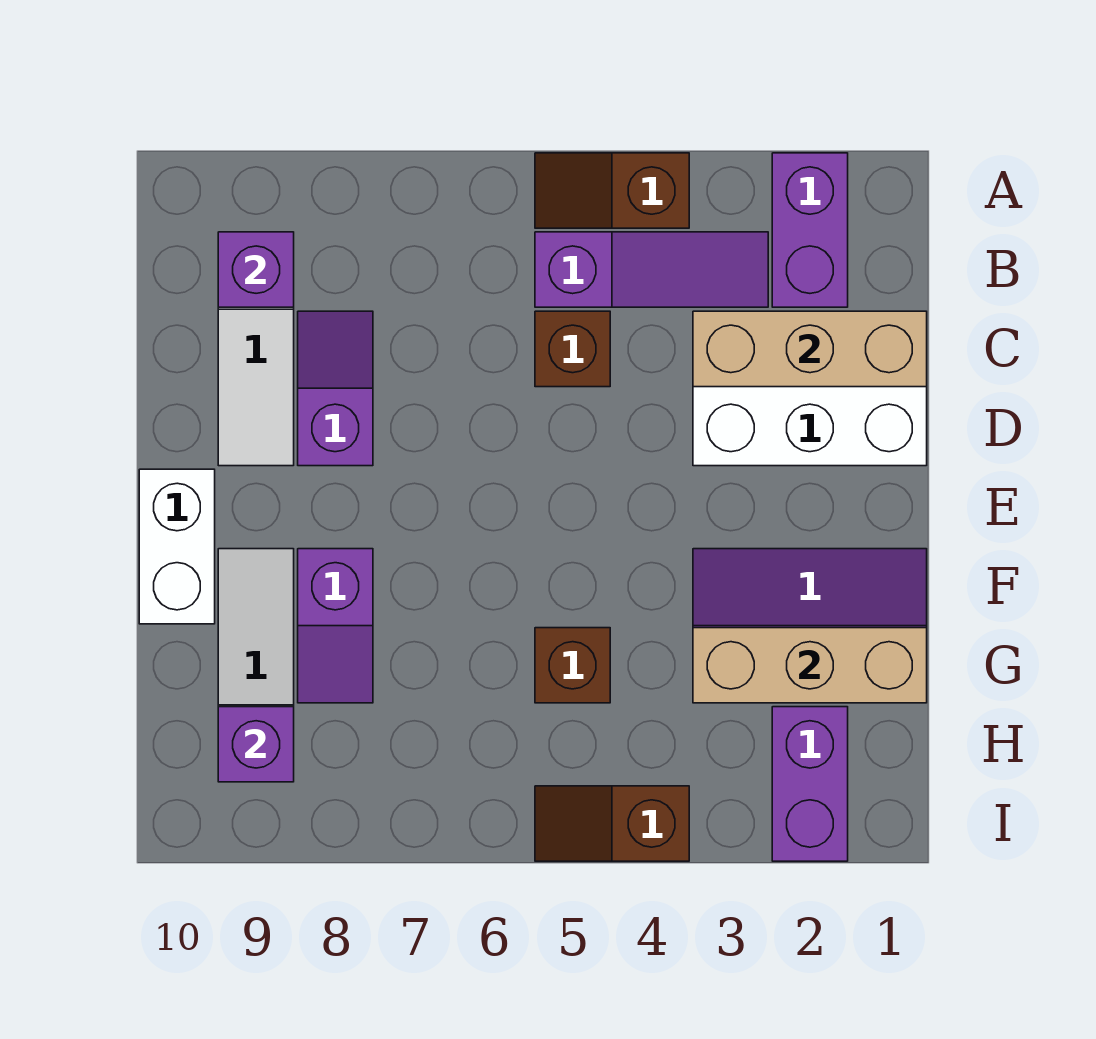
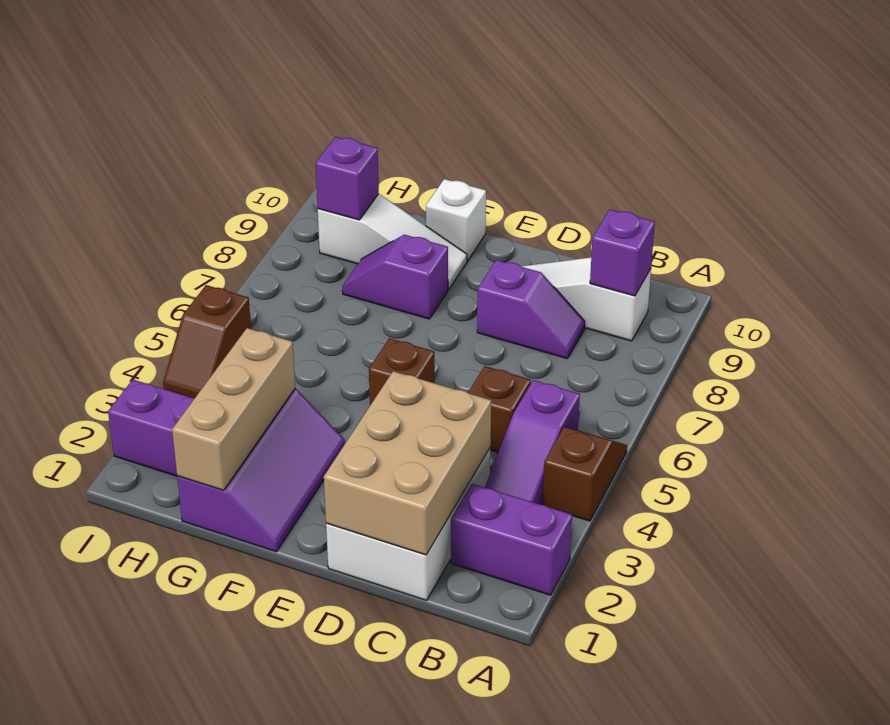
tan brick C1:C3 level 2 -> tan brick C1:D3 level 2
white brick E10:F10 level 1 -> white brick F10 level 1
brown brick G5 level 1 -> brown brick E5 level 1
brown slope I4:I5 level 1 top 4 -> brown slope I4:I5 level 1 top 5

